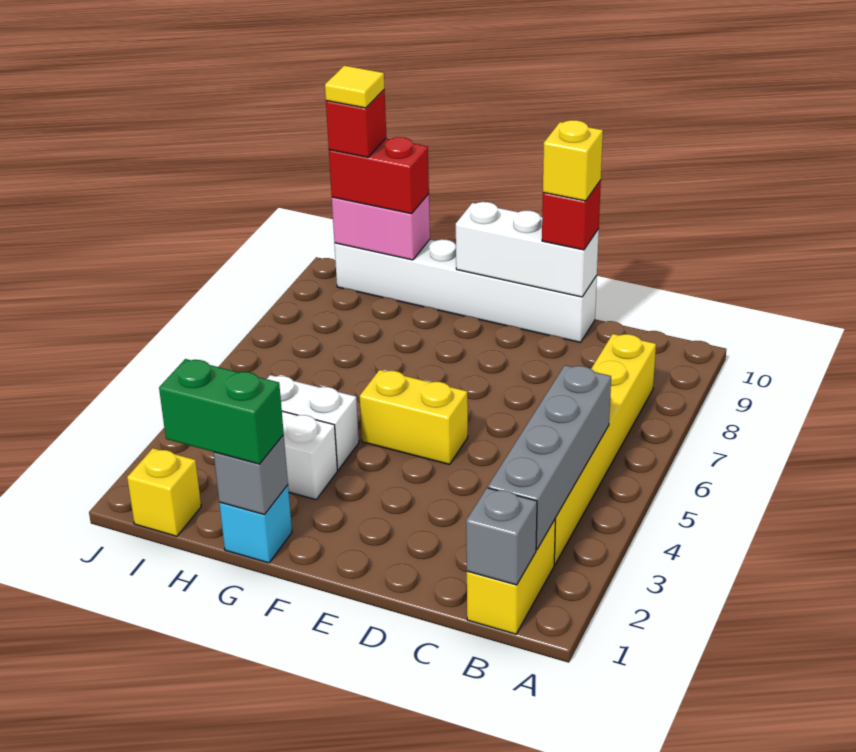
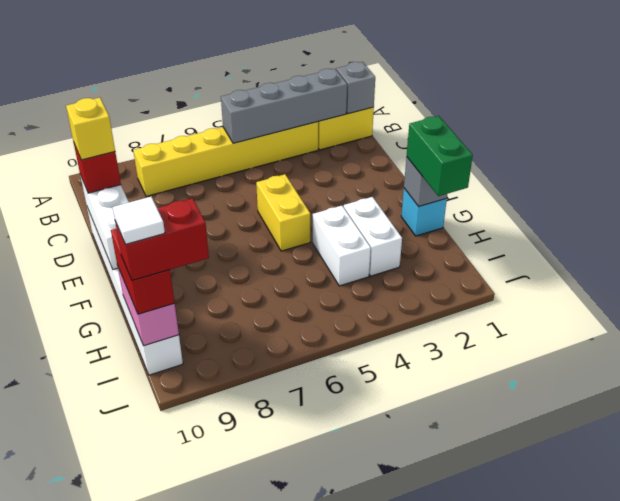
yellow brick I1 level 1 -> none
red brick I10 level 4 -> red brick I9:I10 level 4
yellow tile I10 level 5 -> white tile I10 level 5

